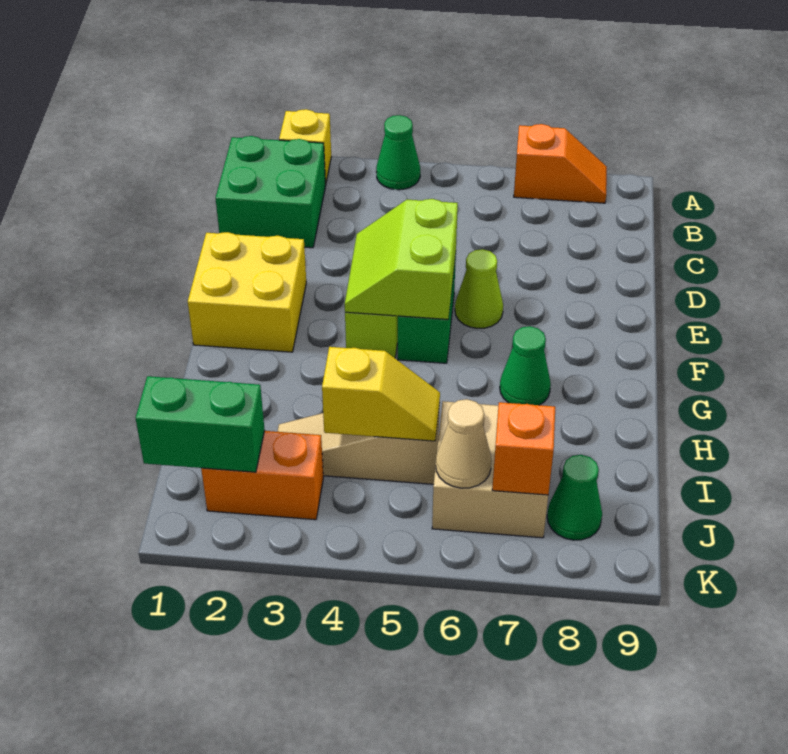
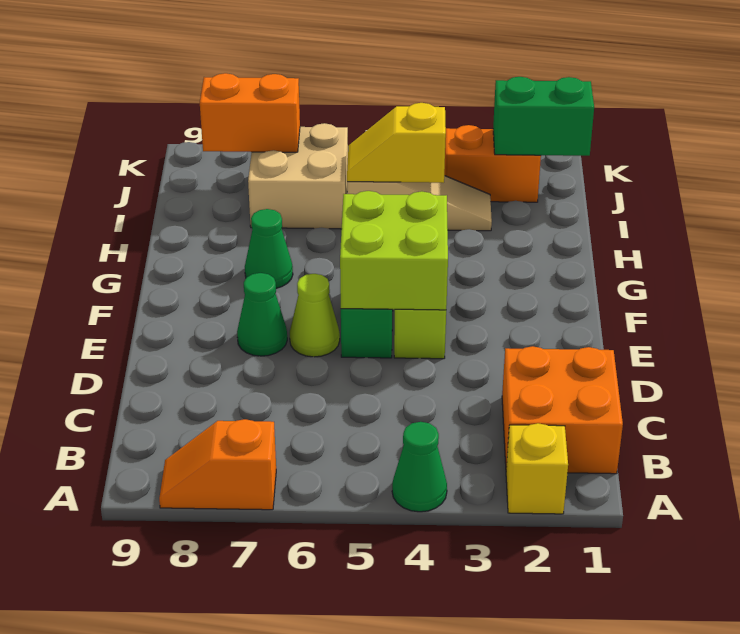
green brick B1:C2 level 1 -> orange brick B1:C2 level 1
yellow brick E1:F2 level 1 -> none
lime slope E4:F5 level 2 top 5 -> lime brick E4:F5 level 2
tan cone J6 level 2 -> none
orange brick J7 level 2 -> orange brick J7:J8 level 2
green cone J8 level 1 -> green cone E7 level 1

